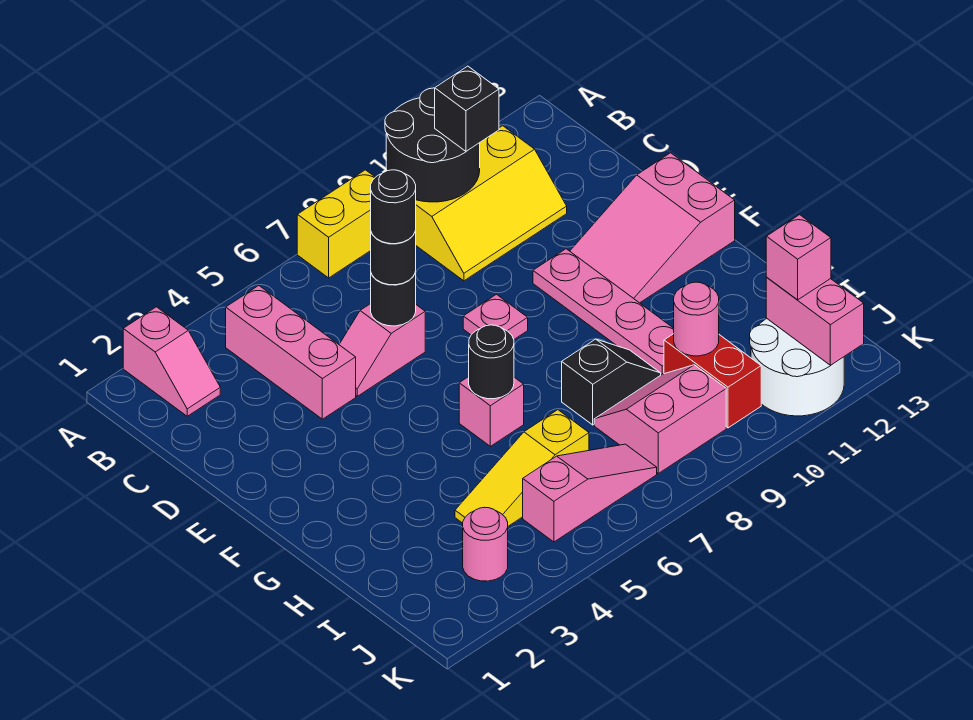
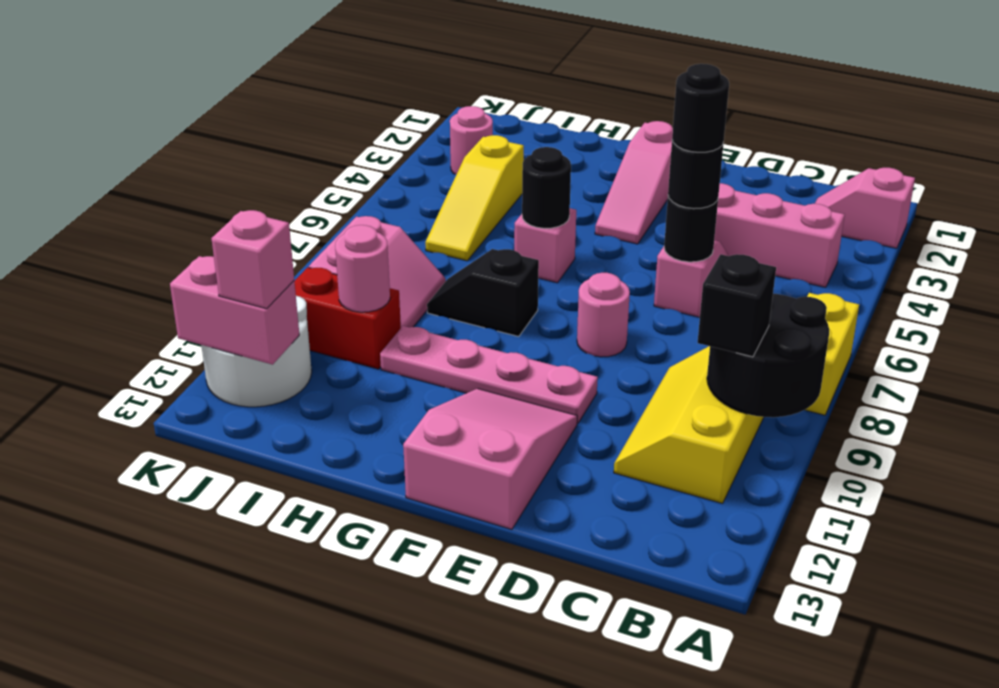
pink plate E8 level 1 -> pink round brick E8 level 1
black slope H8:H9 level 1 top 8 -> black slope G8:H8 level 1 top G
yellow slope I4:I6 level 1 top 6 -> yellow slope I4:I6 level 1 top 4
pink slope J5:J7 level 1 top 5 -> pink slope F2:F4 level 1 top 2

